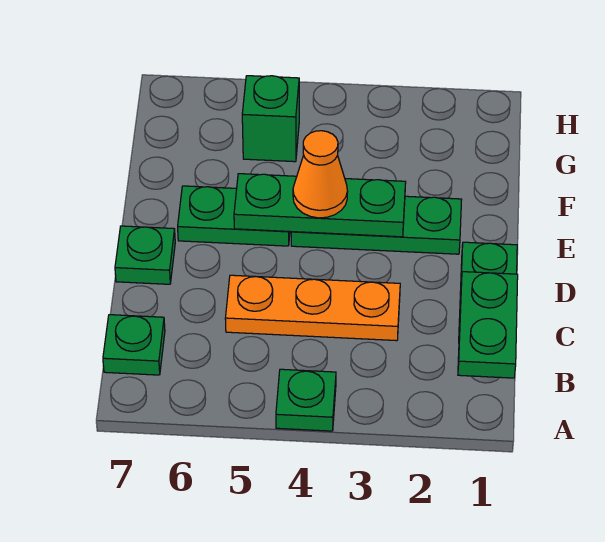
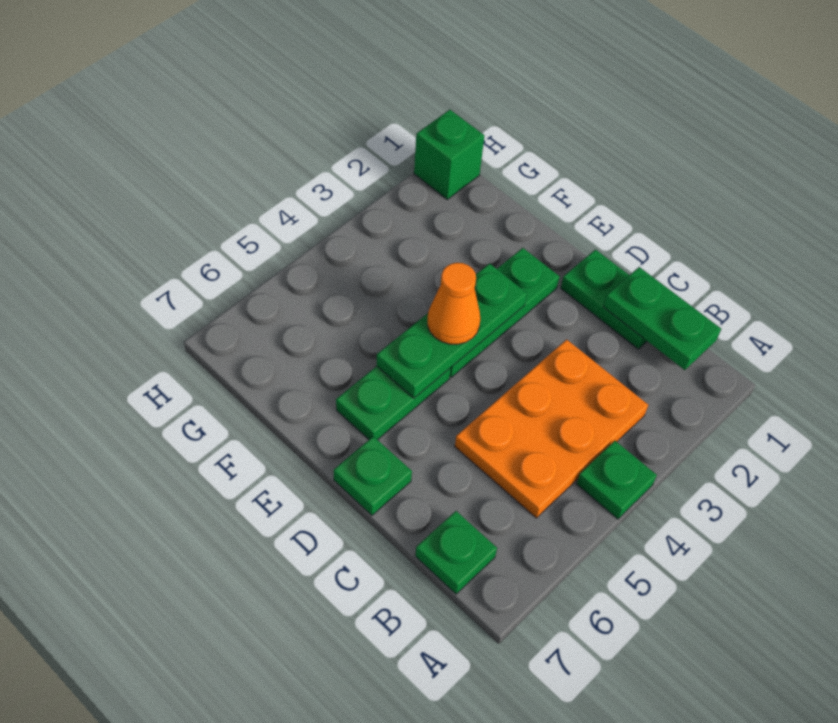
orange plate C3:C5 level 1 -> orange plate B3:C5 level 1
green brick G5 level 1 -> green brick H1 level 1

